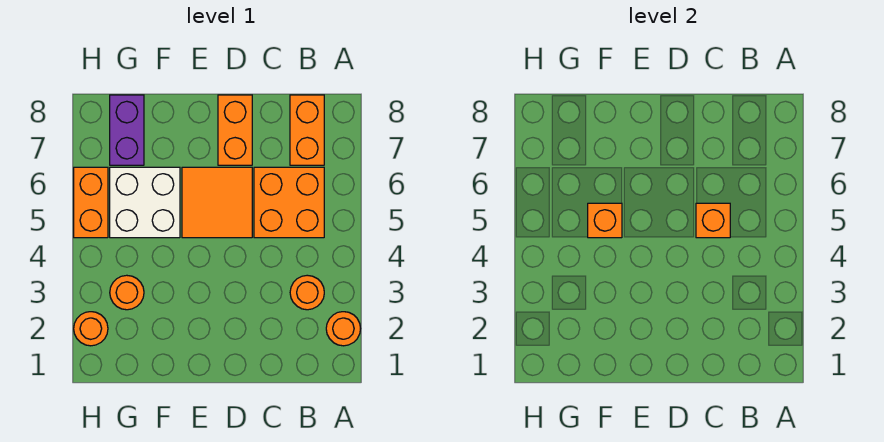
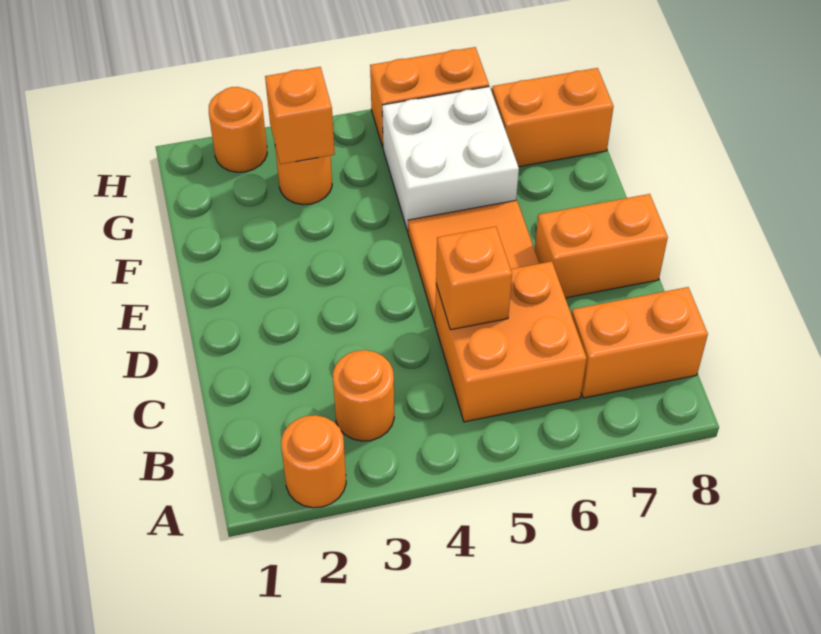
orange brick F5 level 2 -> orange brick G3 level 2
purple brick G7:G8 level 1 -> orange brick G7:G8 level 1

